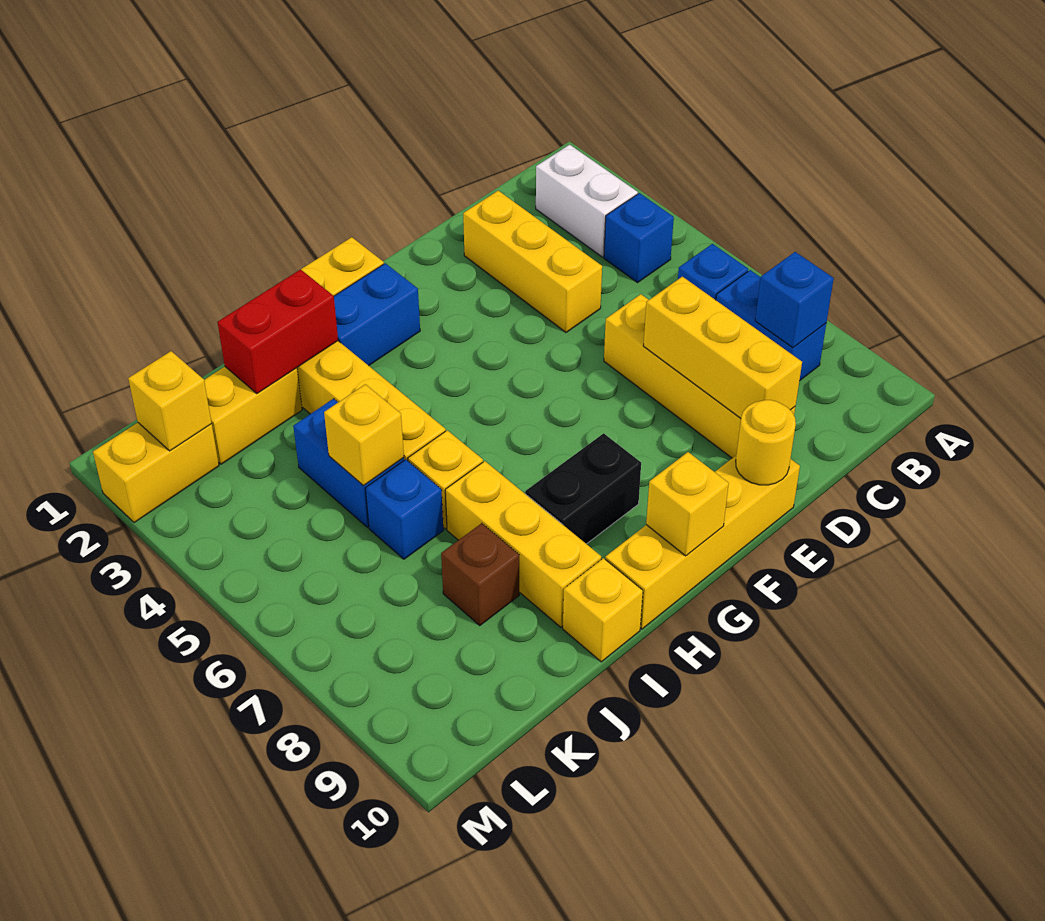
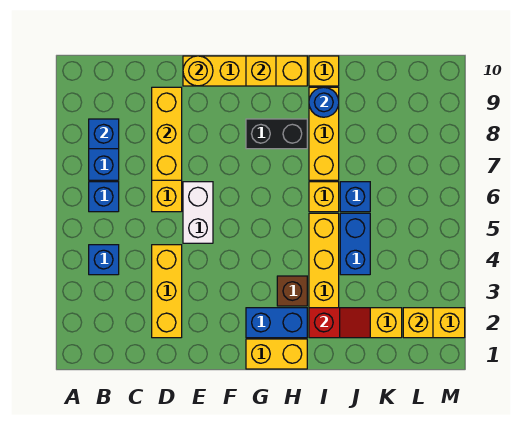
white brick B2:B3 level 1 -> white brick E5:E6 level 1
red brick I2:J2 level 2 -> red slope I2:J2 level 2 top I
none -> blue round brick I9 level 2
yellow brick J5 level 2 -> none
brown brick J8 level 1 -> brown brick H3 level 1

